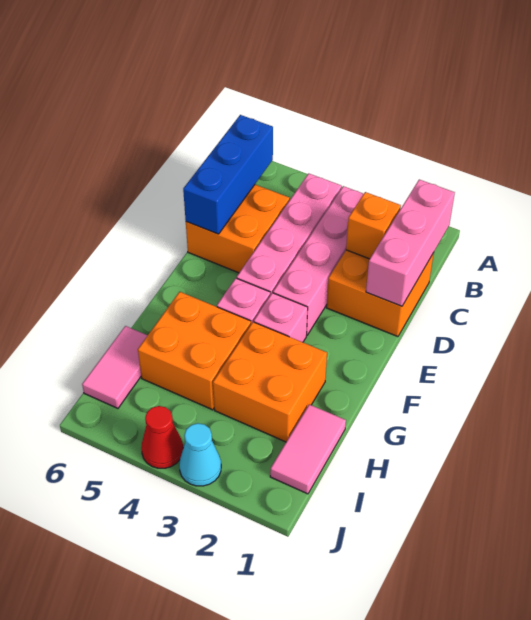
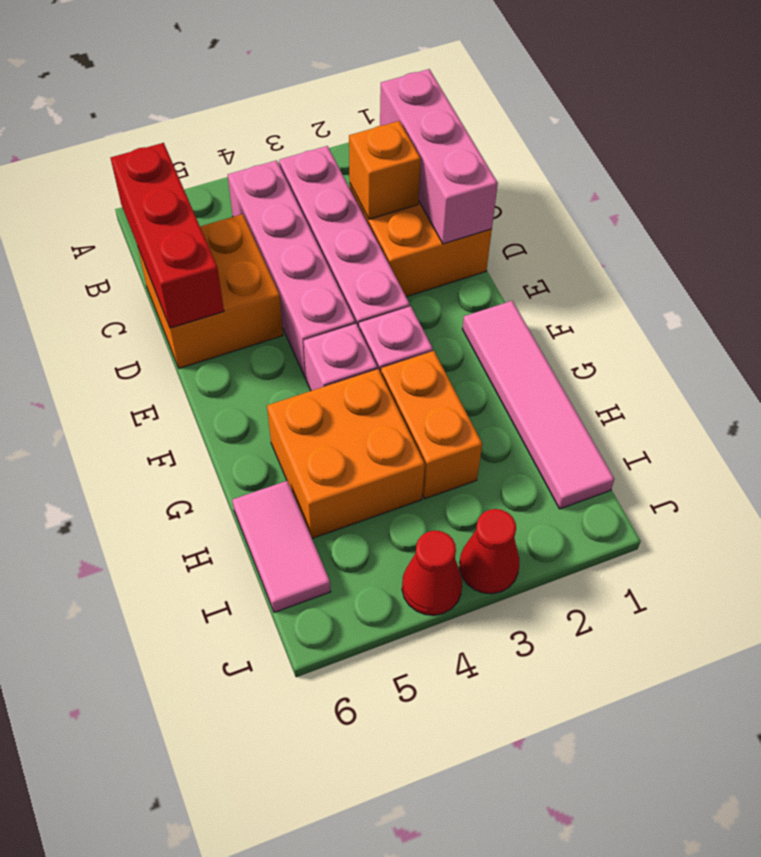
blue brick B6:D6 level 2 -> red brick B6:D6 level 2
orange brick G2:H3 level 1 -> orange brick G3:H3 level 1
pink tile H1:I1 level 1 -> pink tile F1:I1 level 1
cyan cone J3 level 1 -> red cone J3 level 1

